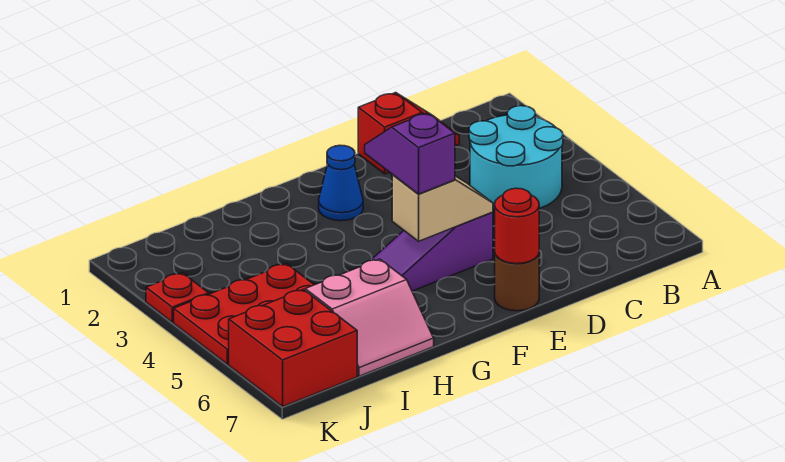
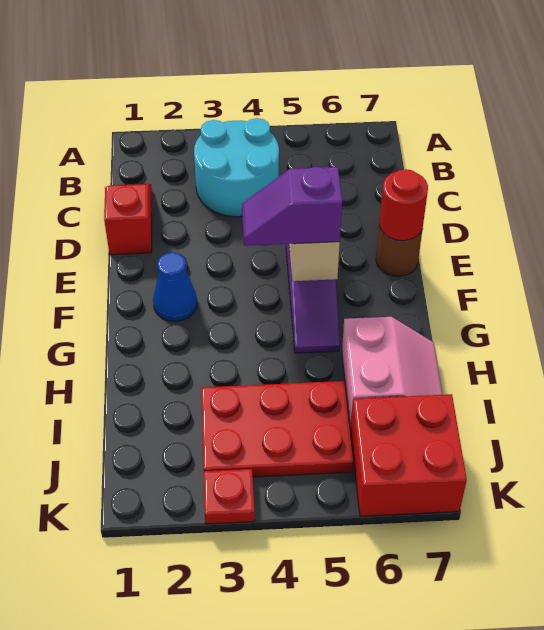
red plate I4:K5 level 1 -> red plate I3:J5 level 1

